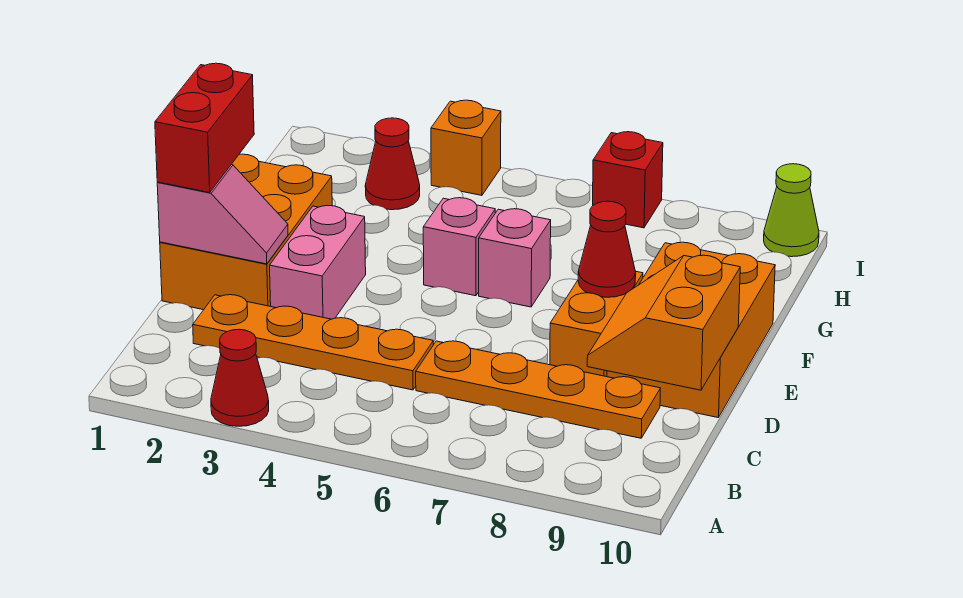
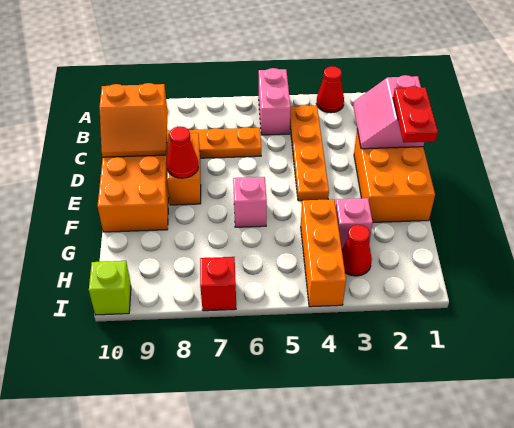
orange plate C2:C5 level 1 -> orange plate B4:E4 level 1
orange slope C9:D10 level 2 top 10 -> orange slope C9:D10 level 2 top C
pink slope D1:D2 level 2 top 1 -> pink slope C1:D2 level 2 top 1
red brick D1:E1 level 3 -> red plate D1:E1 level 3
pink brick D3:E3 level 1 -> pink brick A5:B5 level 1
pink brick F5 level 1 -> pink brick G3 level 1
orange brick I4 level 1 -> orange brick G4:I4 level 1
lime cone I10 level 1 -> lime brick I10 level 1

